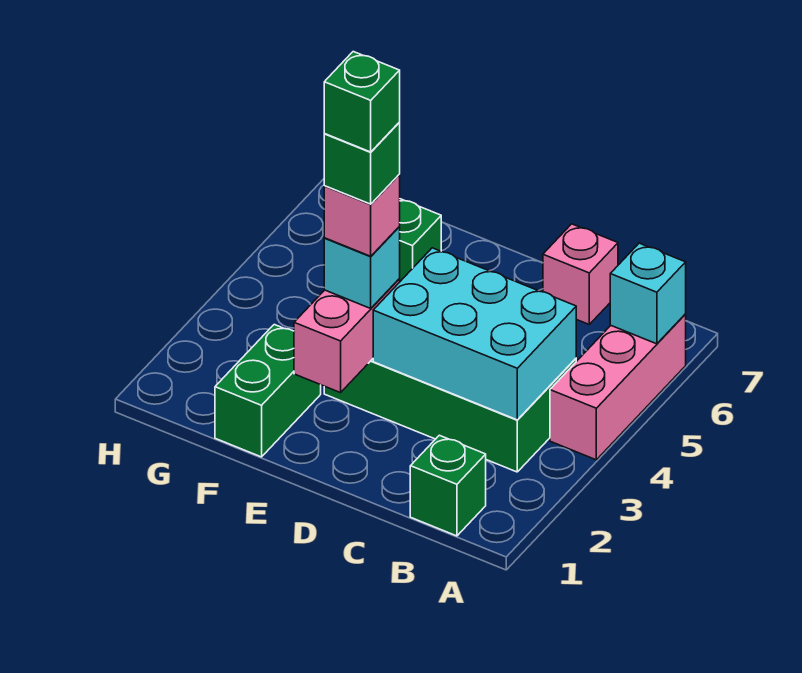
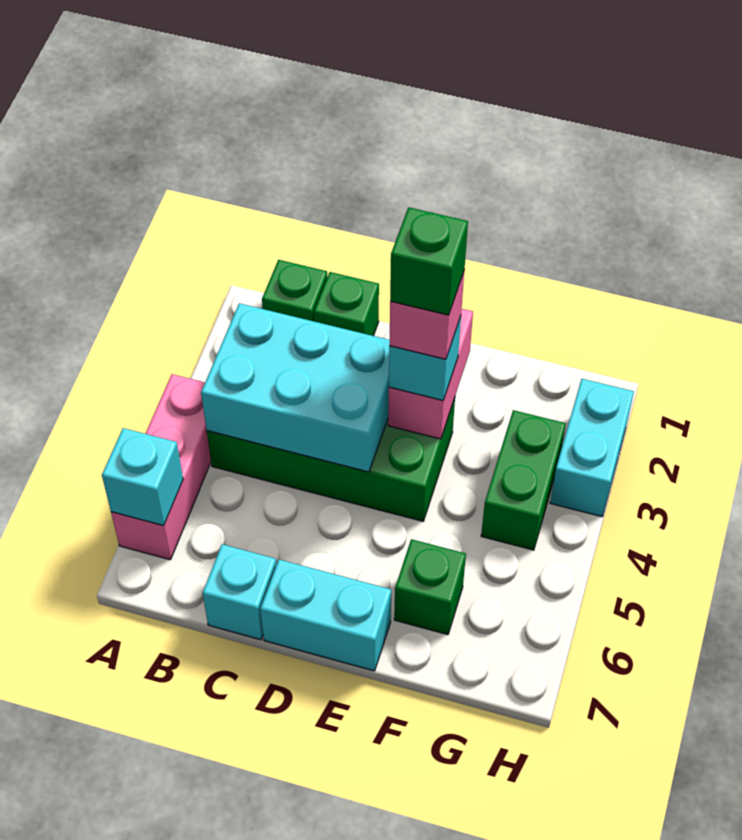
pink brick C7 level 1 -> cyan brick C7 level 1
none -> cyan brick D7:E7 level 1
green brick E3 level 6 -> green brick C1 level 1
green brick F1:F2 level 1 -> green brick G3:G4 level 1
none -> cyan brick H2:H3 level 1

